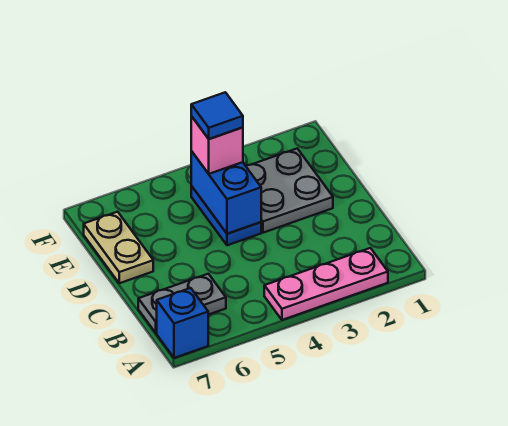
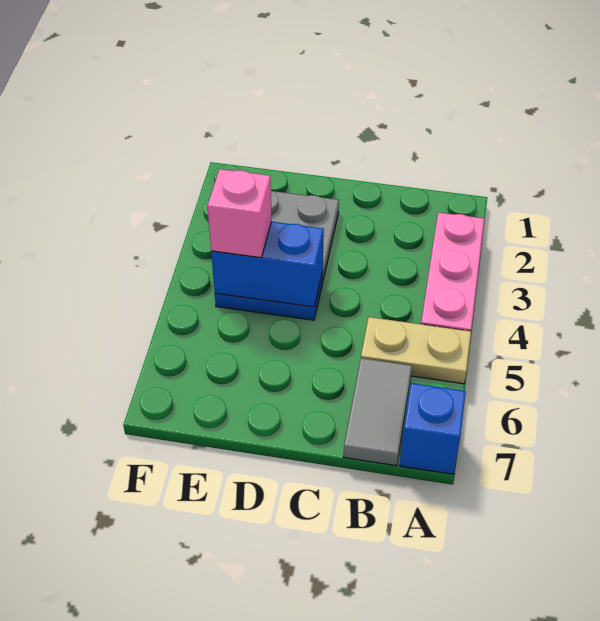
grey plate B6:B7 level 1 -> grey tile B6:B7 level 1
tan plate D7:E7 level 1 -> tan plate A5:B5 level 1
blue tile E4 level 4 -> none

